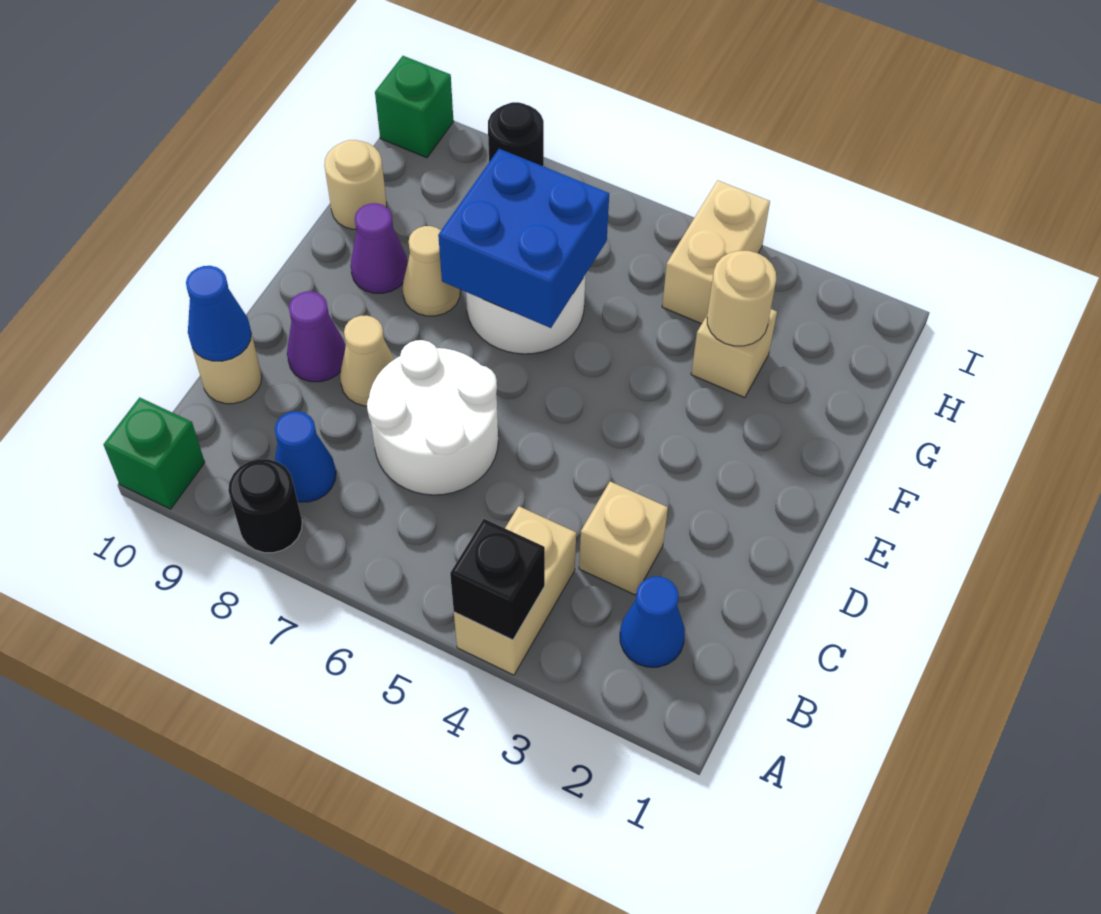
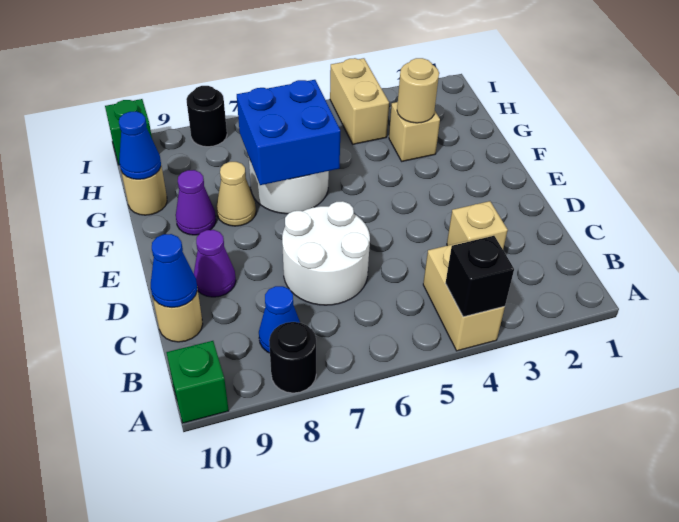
blue cone B2 level 1 -> blue cone G10 level 2
tan cone D8 level 1 -> none

